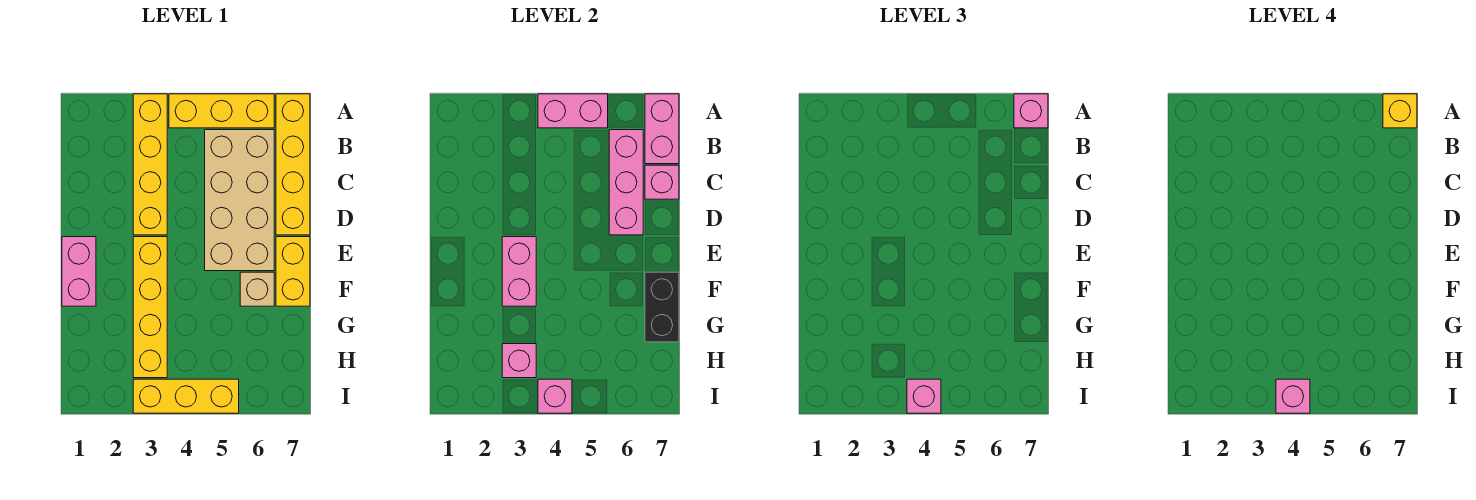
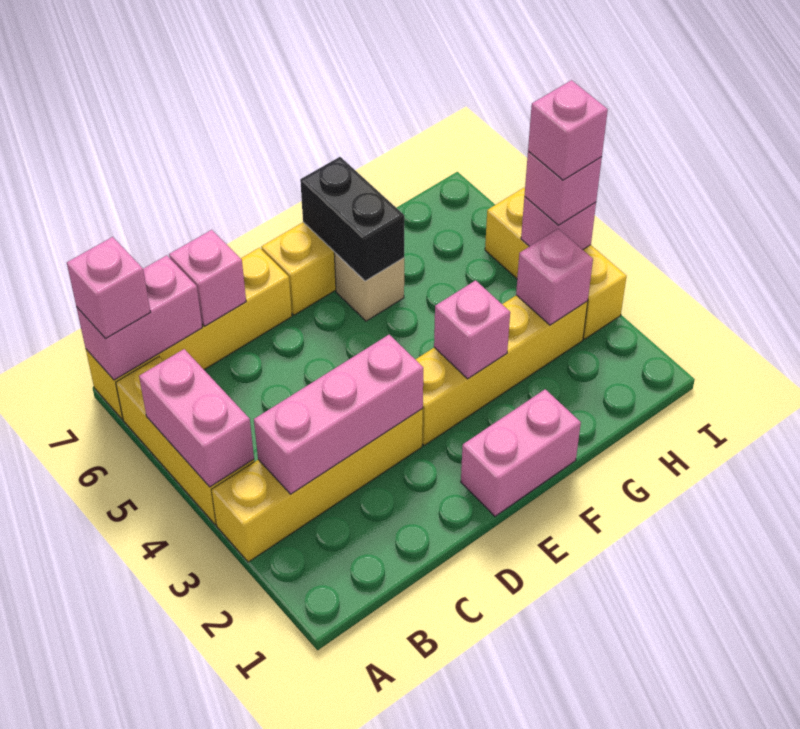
yellow brick A7 level 4 -> none
tan brick B5:E6 level 1 -> none
pink brick B6:D6 level 2 -> pink brick B3:D3 level 2
pink brick E3:F3 level 2 -> pink brick F3 level 2
black brick F7:G7 level 2 -> black brick F6:F7 level 2

